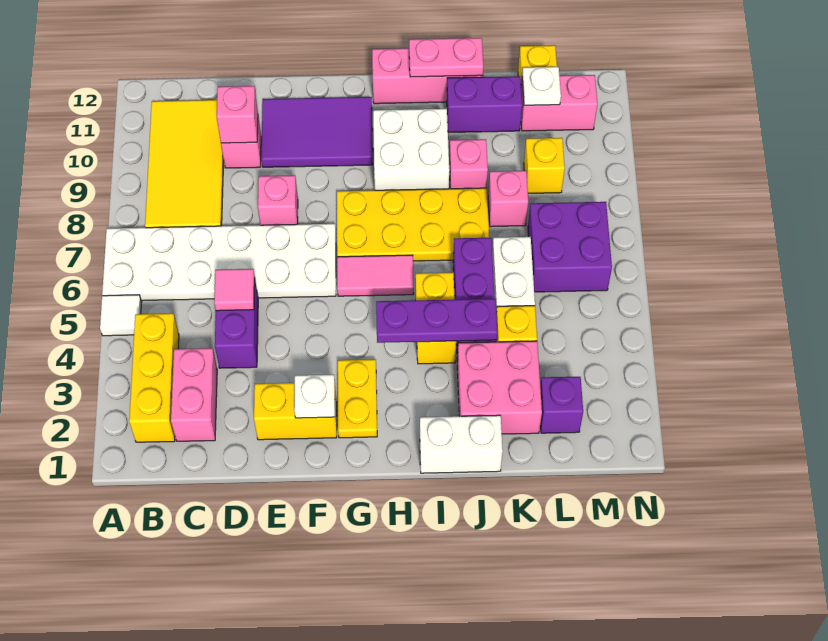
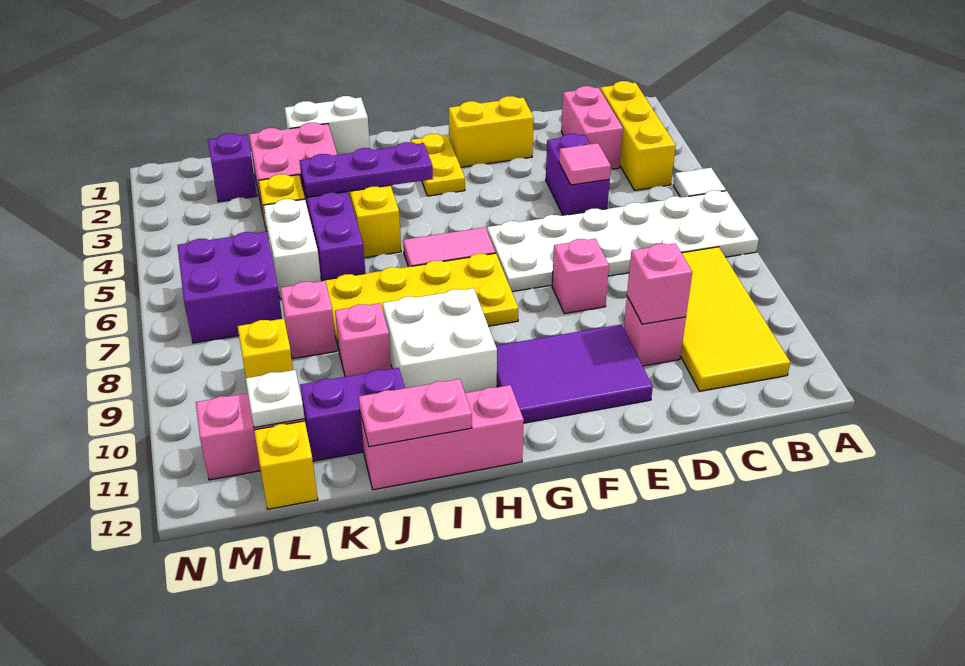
white plate F2 level 2 -> none

